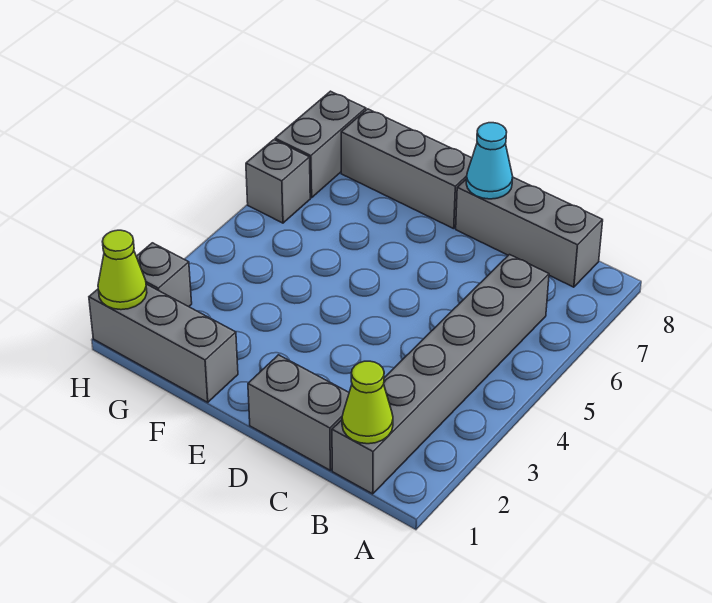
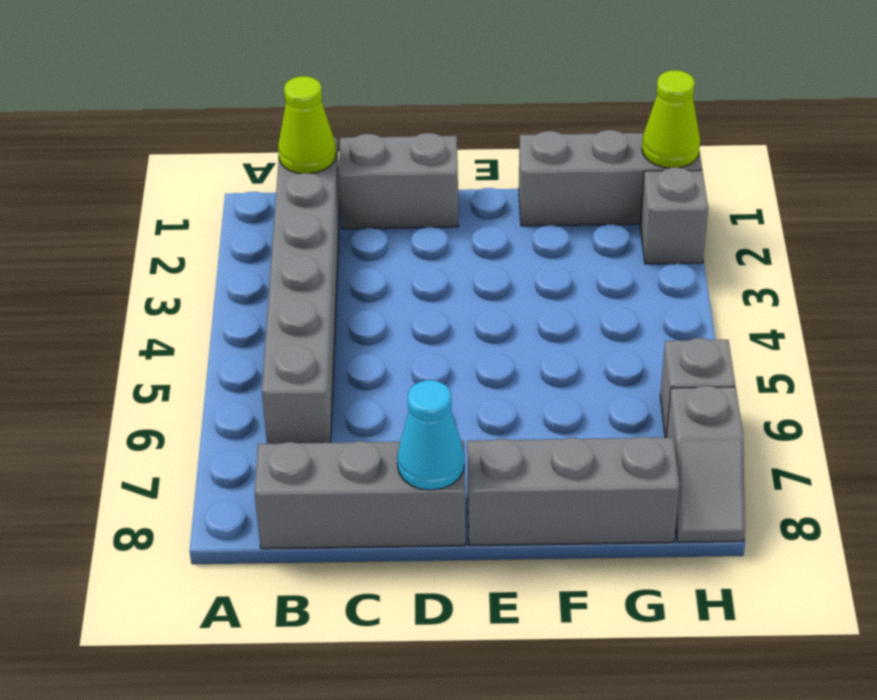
grey brick H7:H8 level 1 -> grey slope H7:H8 level 1 top 7

